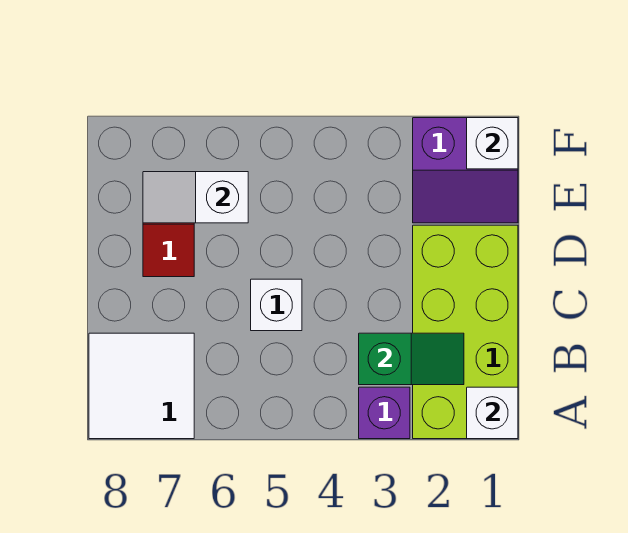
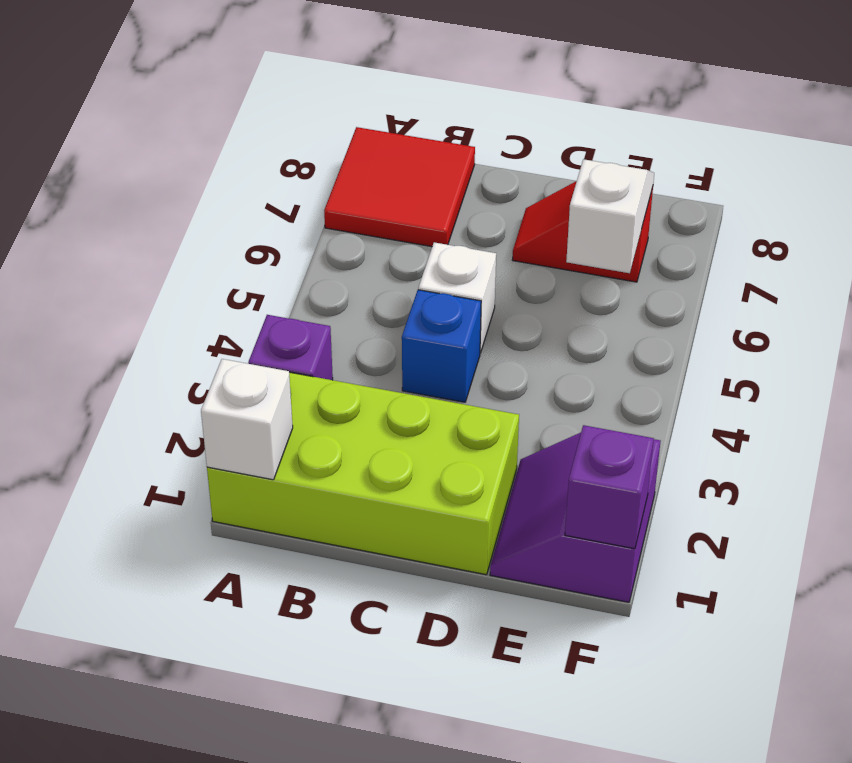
white tile A7:B8 level 1 -> red tile A7:B8 level 1
green slope B2:B3 level 2 top 3 -> none
none -> blue brick C4 level 1
white brick F1 level 2 -> purple brick F1 level 2

